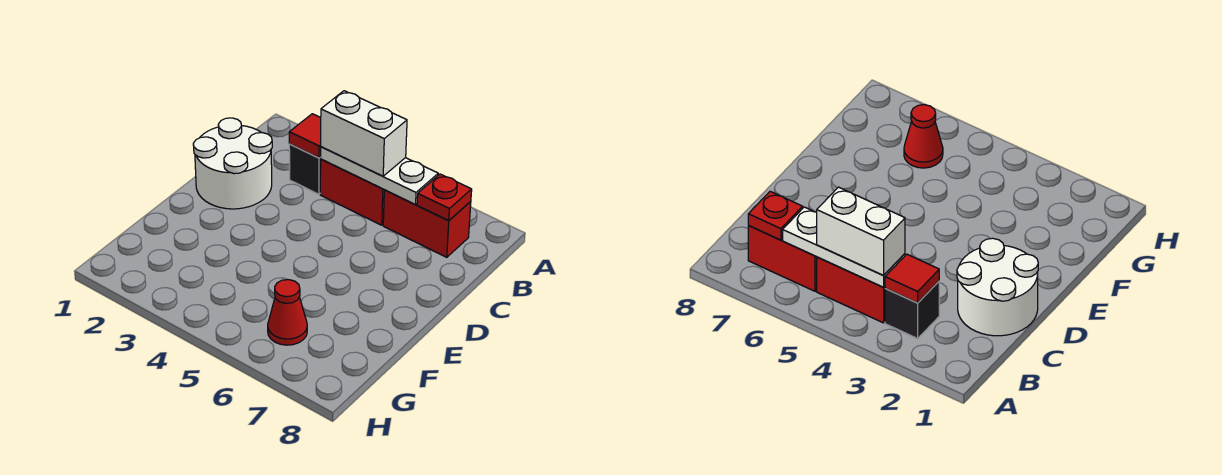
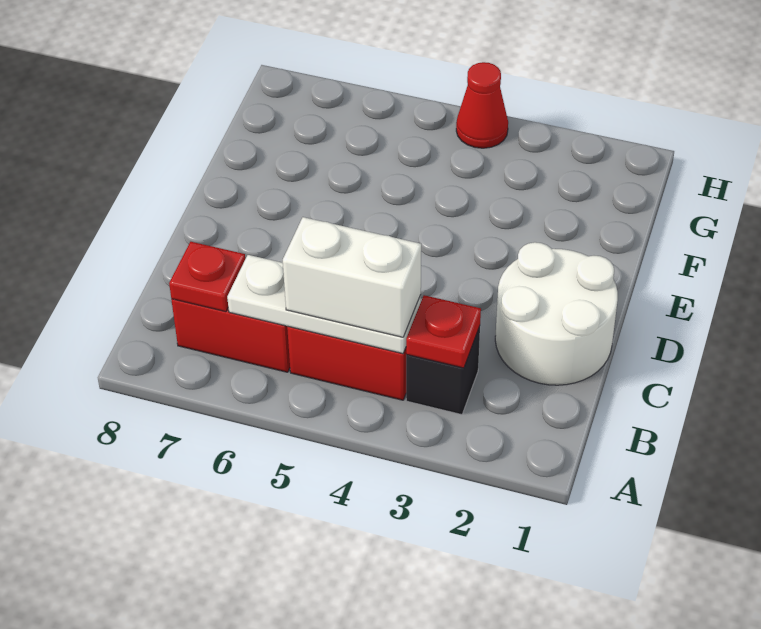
red tile B3 level 2 -> red plate B3 level 2
red cone G6 level 1 -> red cone H4 level 1

